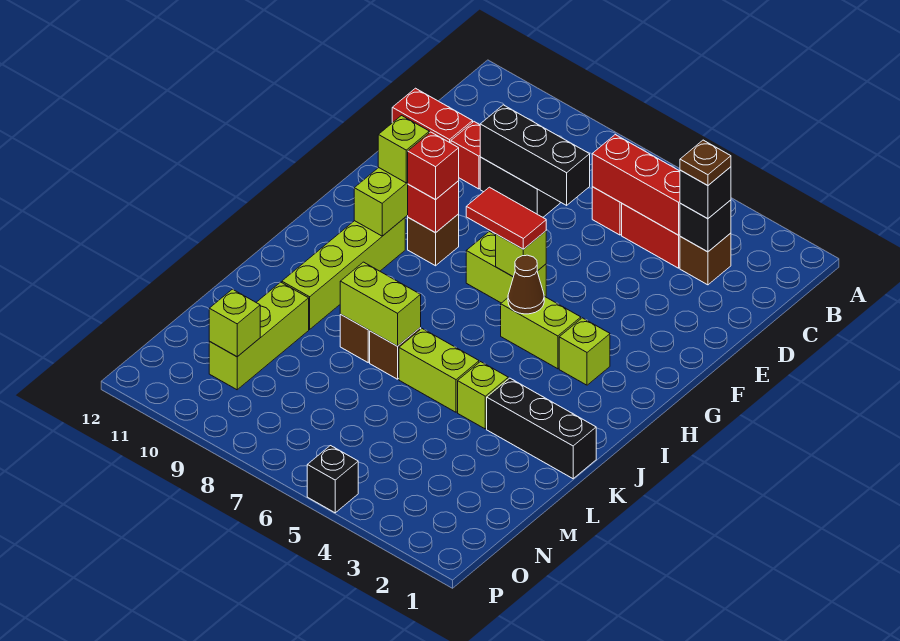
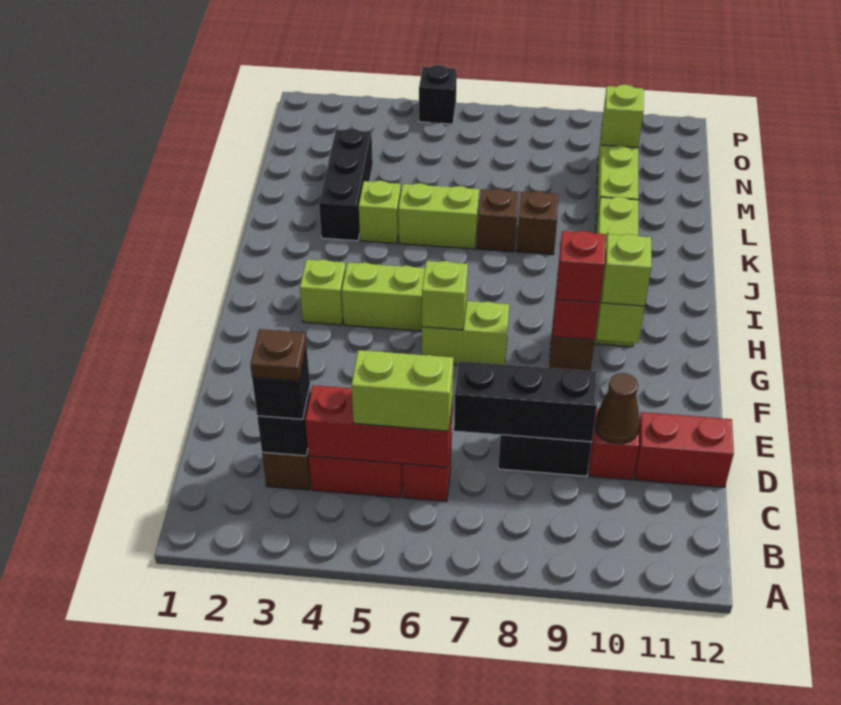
red tile G6:G7 level 3 -> none
brown cone H5 level 2 -> brown cone D10 level 2
black brick K1:K3 level 1 -> black brick K3:M3 level 1
lime brick K7:K8 level 2 -> lime brick C5:C6 level 3

